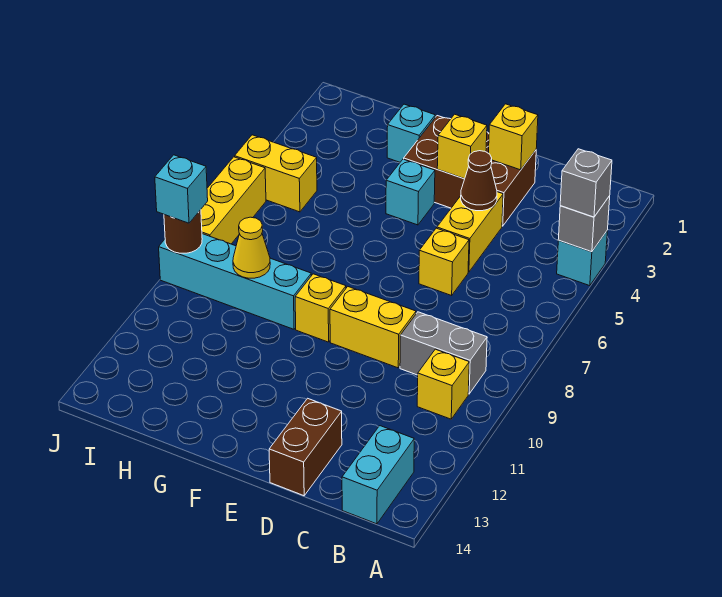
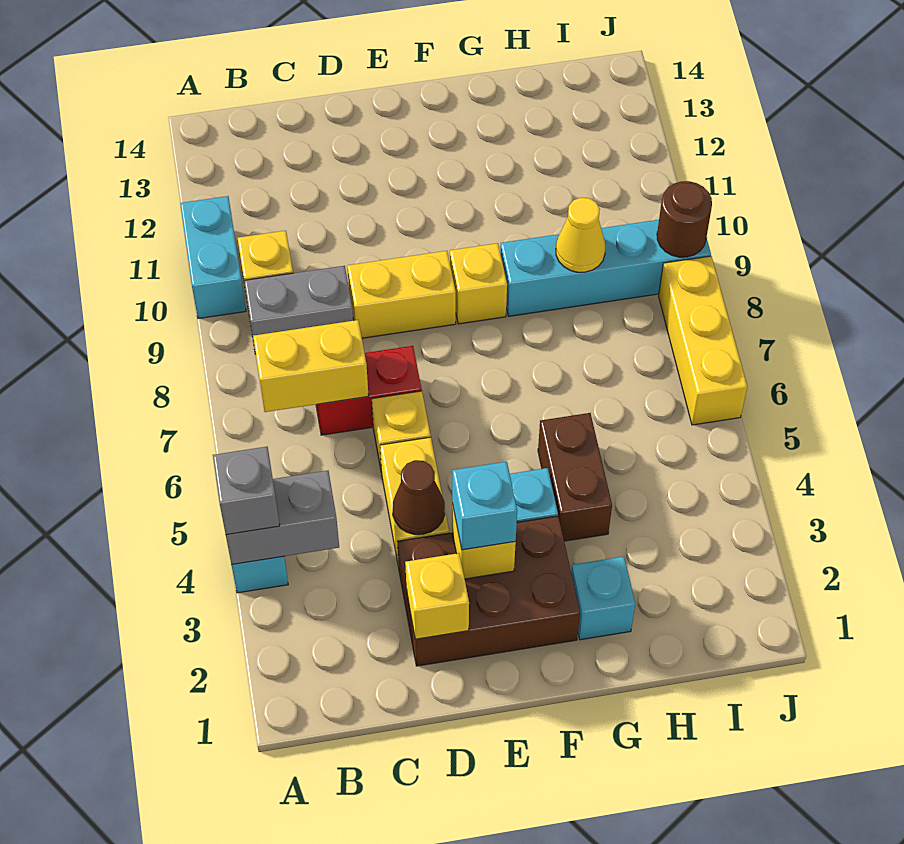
grey brick A4 level 2 -> grey brick A4:B4 level 2
cyan brick B13:B14 level 1 -> cyan brick A10:A11 level 1
none -> red brick C7:D7 level 1
brown brick D13:D14 level 1 -> brown brick G4:G5 level 1
yellow brick I5:J5 level 1 -> yellow brick B7:C7 level 2
cyan brick J9 level 3 -> cyan brick E3 level 3

